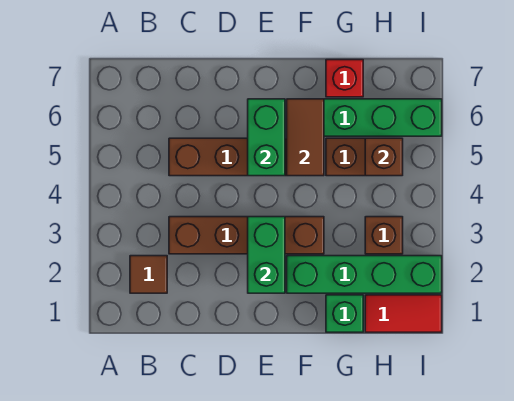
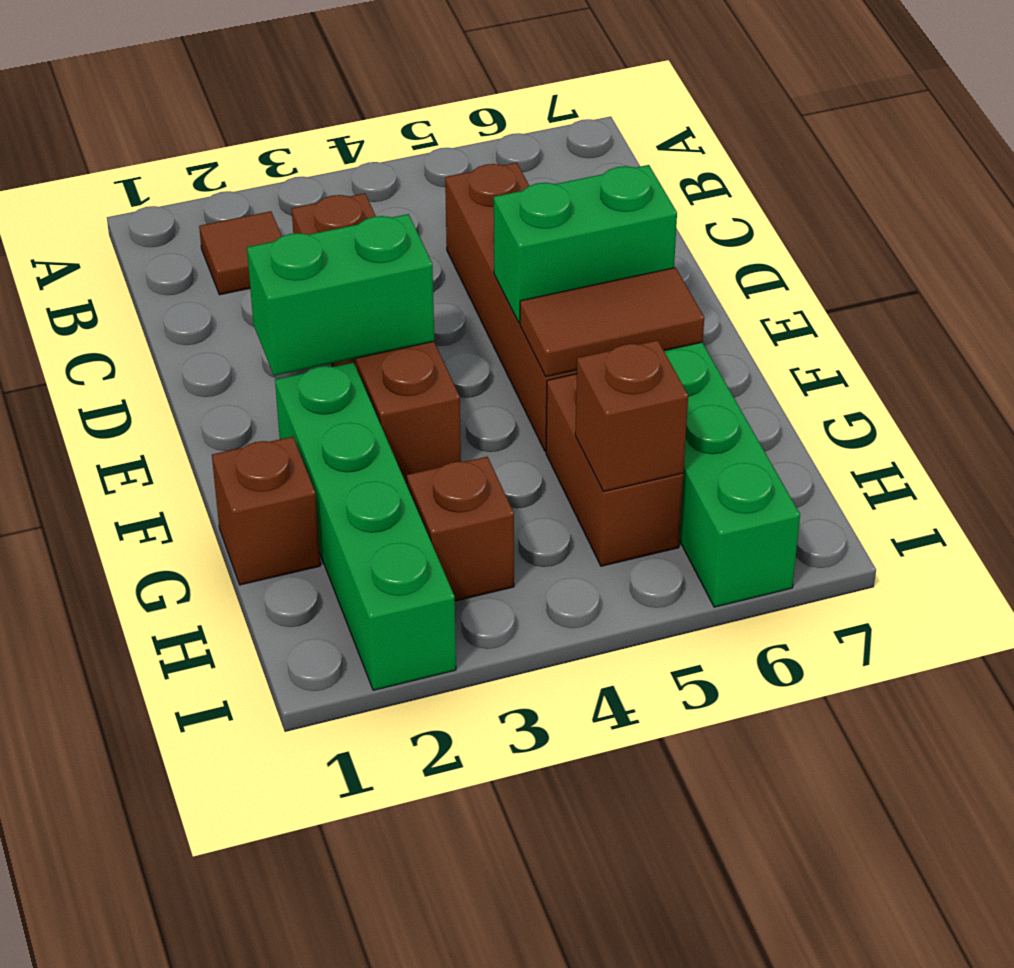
green brick G1 level 1 -> brown brick G1 level 1
red brick G7 level 1 -> none
red tile H1:I1 level 1 -> none

